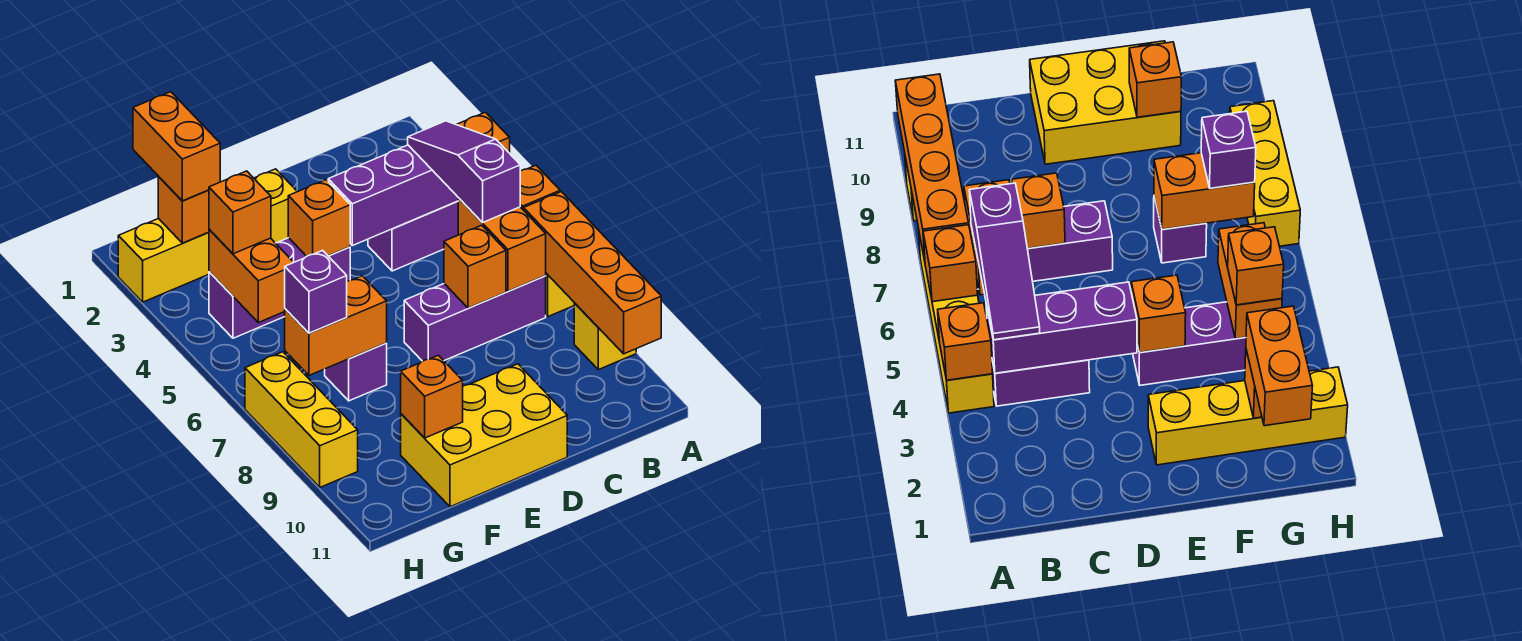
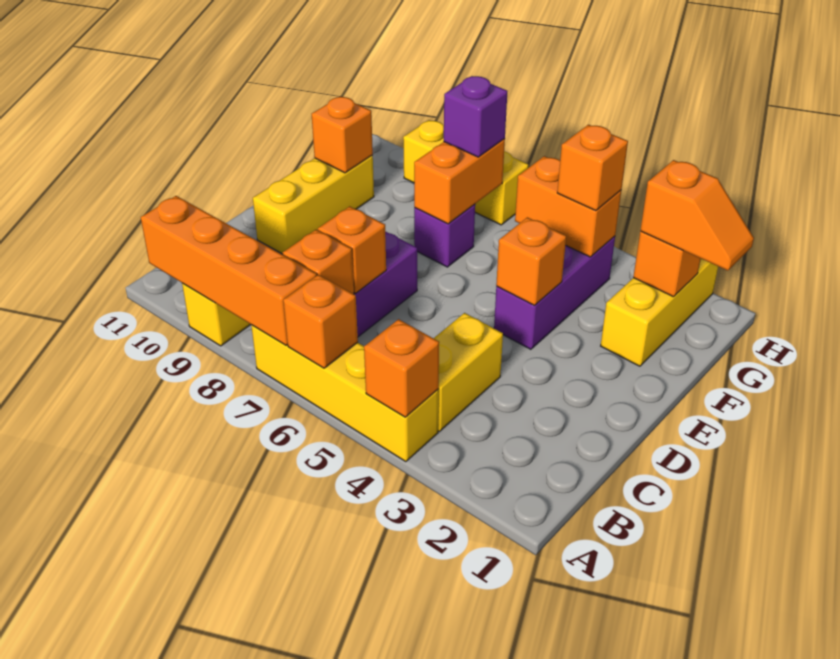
purple brick B4:C4 level 1 -> yellow brick B4:C4 level 1
purple brick B4:D4 level 2 -> none
purple slope B4:B6 level 3 top 6 -> none
orange brick B6:B7 level 2 -> orange brick B7 level 2
yellow brick D10:F11 level 1 -> yellow brick D10:F10 level 1
yellow brick E2:H2 level 1 -> yellow brick F2:H2 level 1
orange brick G1:G2 level 3 -> orange slope G1:G2 level 3 top 2

